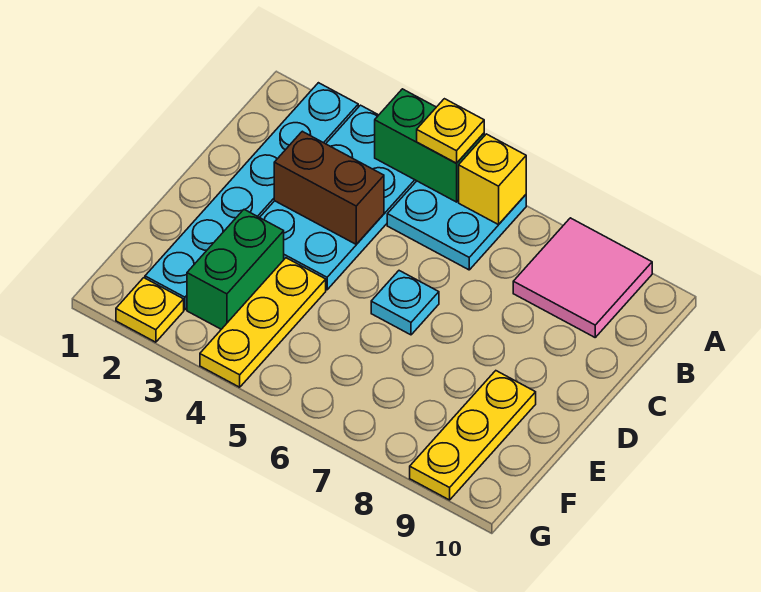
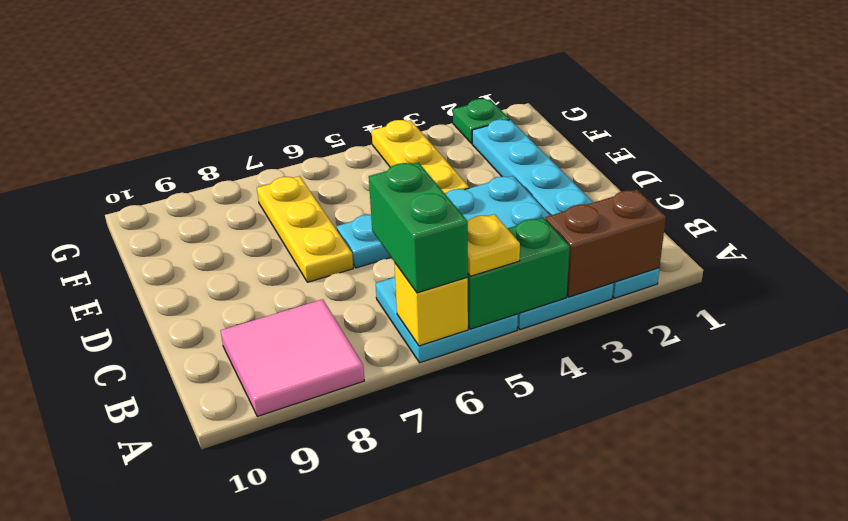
brown brick C3:C4 level 2 -> brown brick A2:A3 level 2
green brick E3:F3 level 1 -> green brick A6:B6 level 3
yellow plate E9:G9 level 1 -> yellow plate D7:F7 level 1
yellow plate G2 level 1 -> green plate G2 level 1

